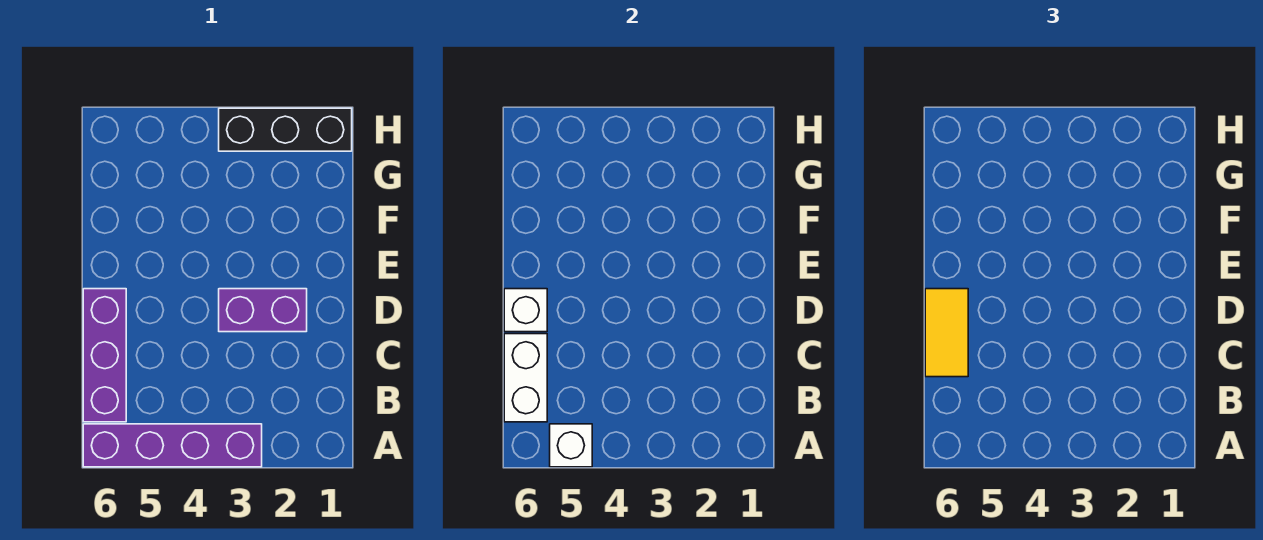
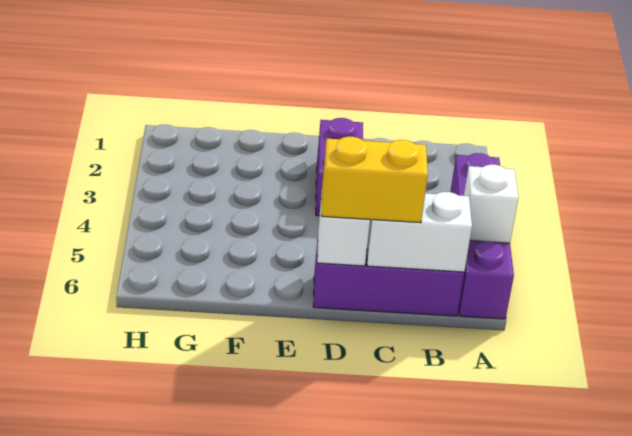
yellow tile C6:D6 level 3 -> yellow brick C6:D6 level 3
black brick H1:H3 level 1 -> none

